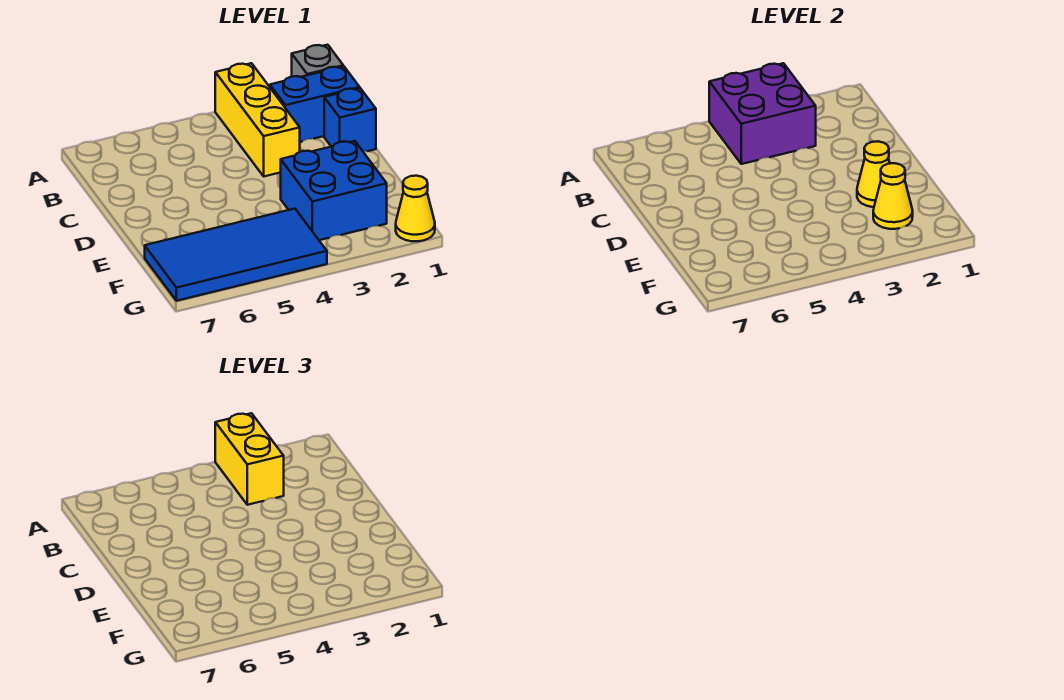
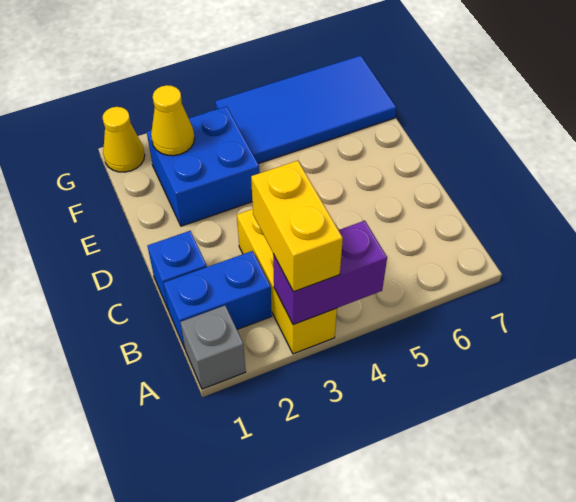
purple brick A3:B4 level 2 -> purple brick A3:A4 level 2
yellow cone E2 level 2 -> none

